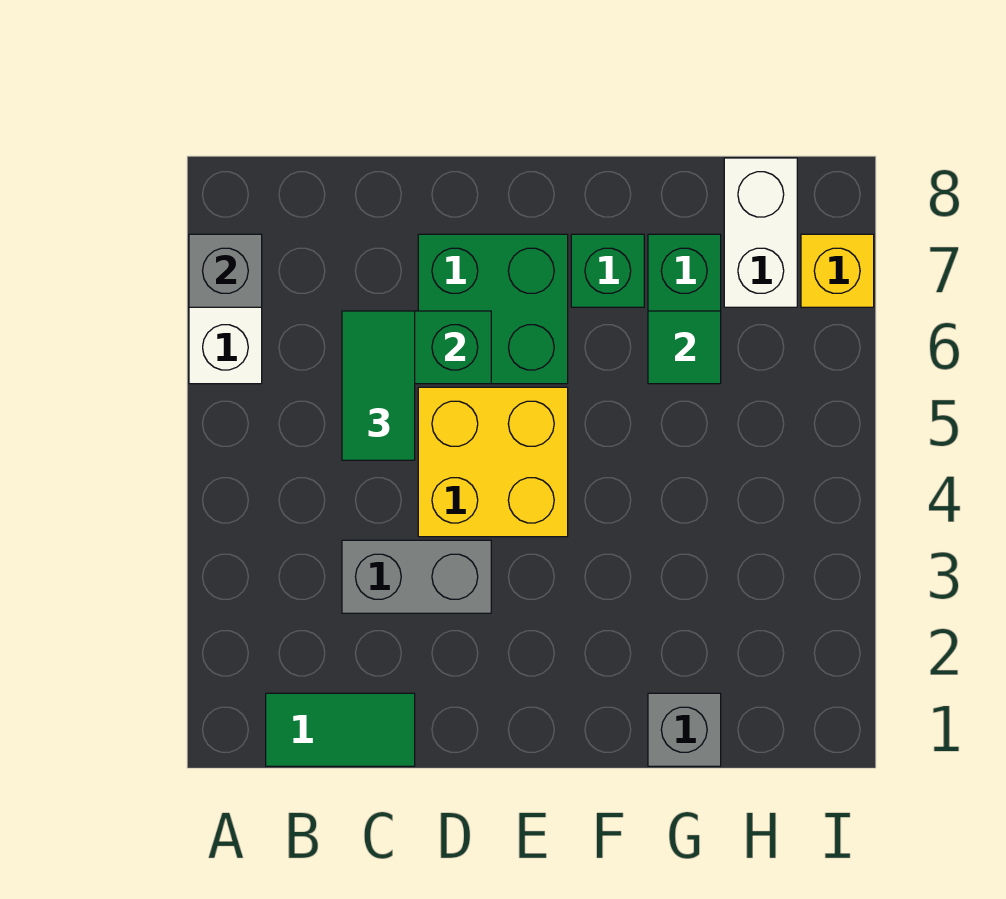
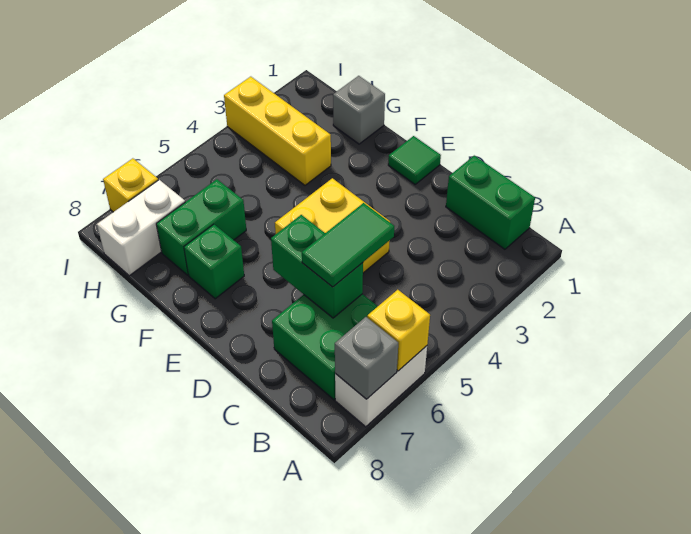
none -> yellow brick A6 level 2
green tile B1:C1 level 1 -> green brick B1:C1 level 1
grey brick C3:D3 level 1 -> none
green brick D6:E7 level 1 -> green brick B6:C7 level 1
none -> yellow brick G3:I3 level 1
green tile G6 level 2 -> green tile E1 level 1

